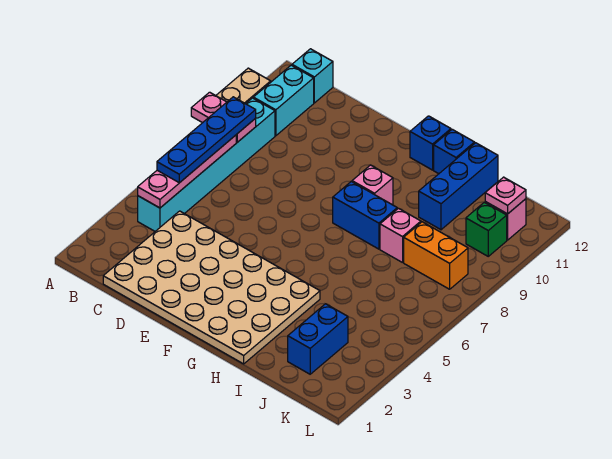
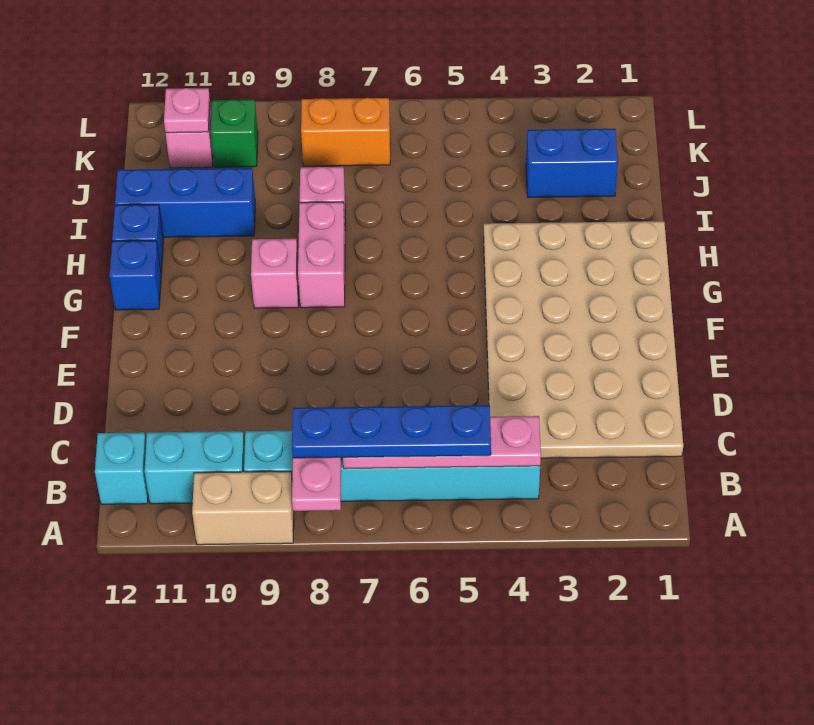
blue brick G8:H8 level 1 -> pink brick G8:H8 level 1
orange brick J8:K8 level 1 -> orange brick K7:K8 level 1

